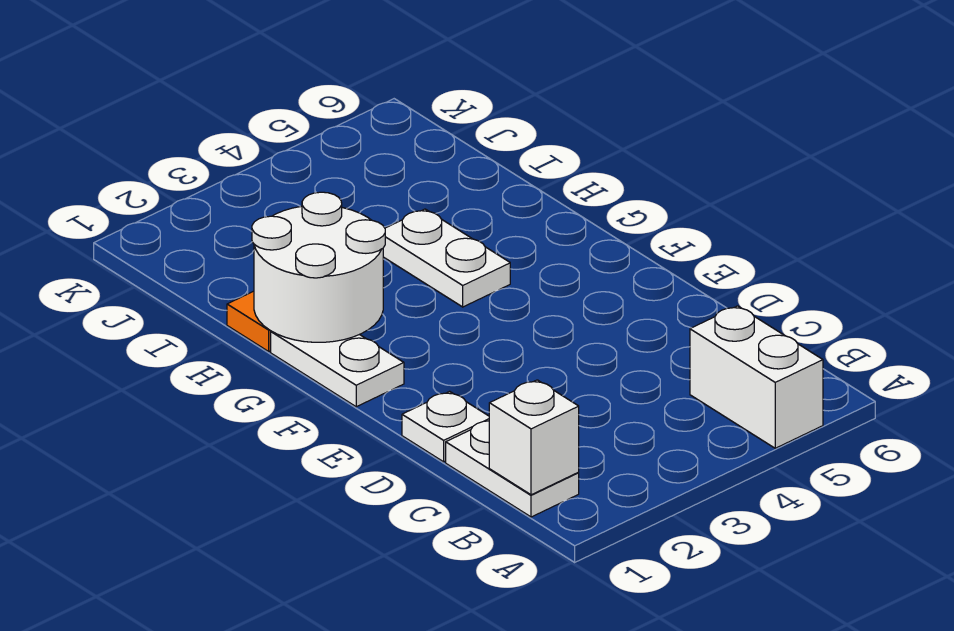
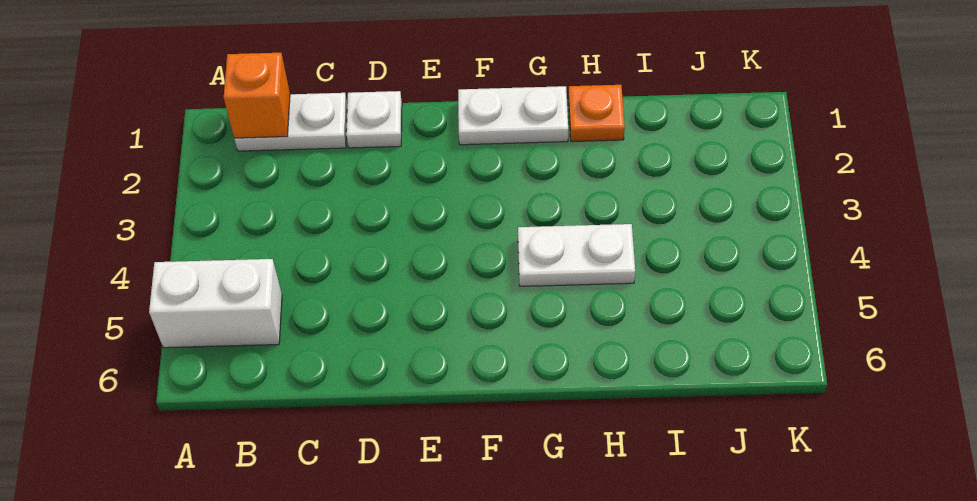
white brick B1 level 2 -> orange brick B1 level 2
white round brick G1:H2 level 2 -> none

